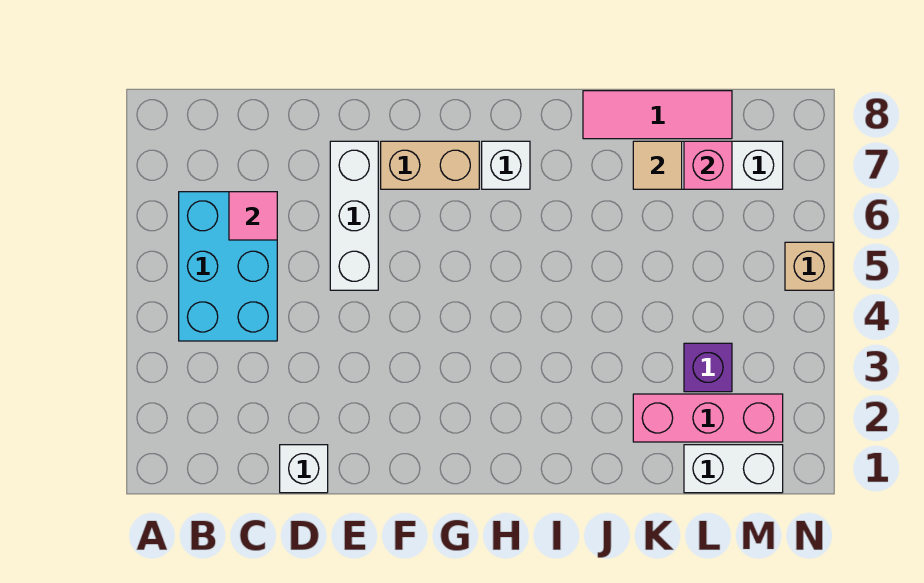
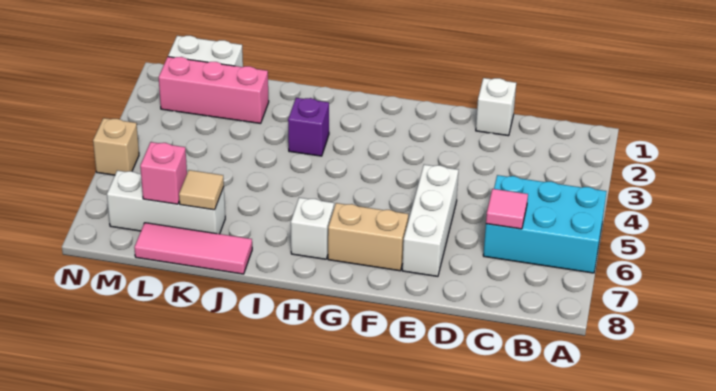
cyan brick B4:C6 level 1 -> cyan brick A5:C6 level 1
purple brick L3 level 1 -> purple brick I3 level 1

